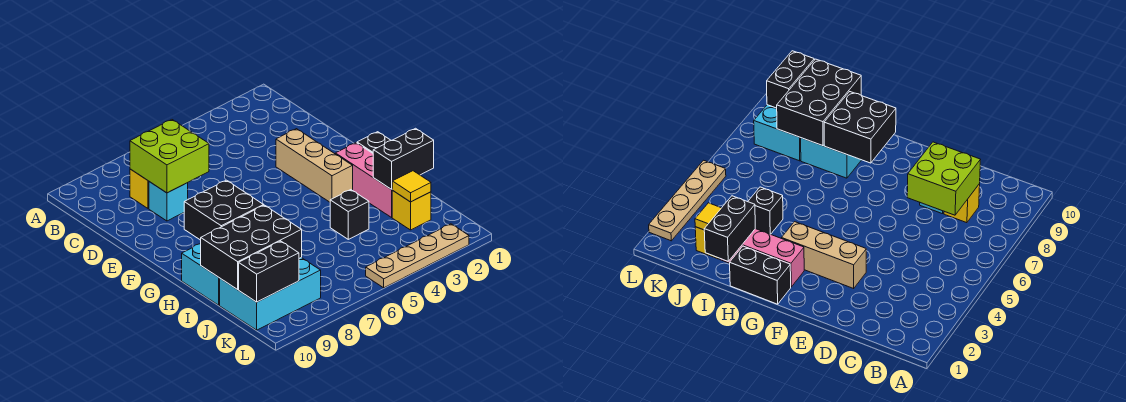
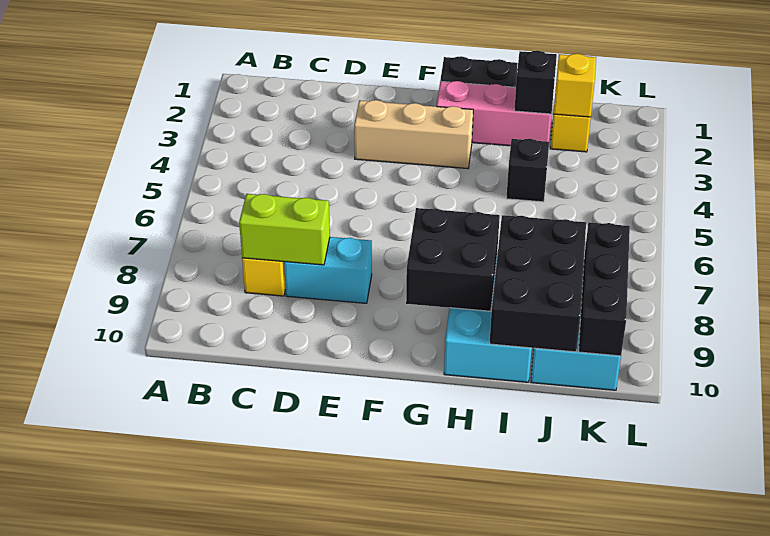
lime brick C7:D8 level 2 -> lime brick C8:D8 level 2
cyan brick D8 level 1 -> cyan brick D8:E8 level 1
black brick I1:I2 level 2 -> black brick I2 level 2
yellow tile J2 level 2 -> yellow brick J2 level 2
black brick K9:K10 level 2 -> black brick K8:K10 level 2
tan plate L2:L5 level 1 -> none

